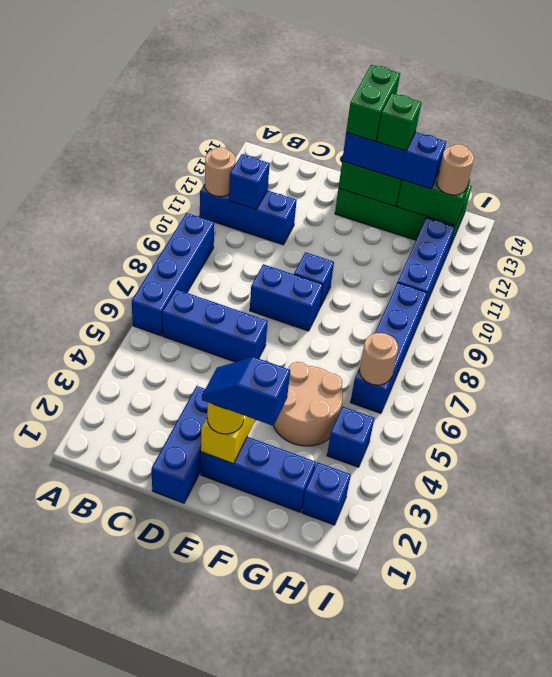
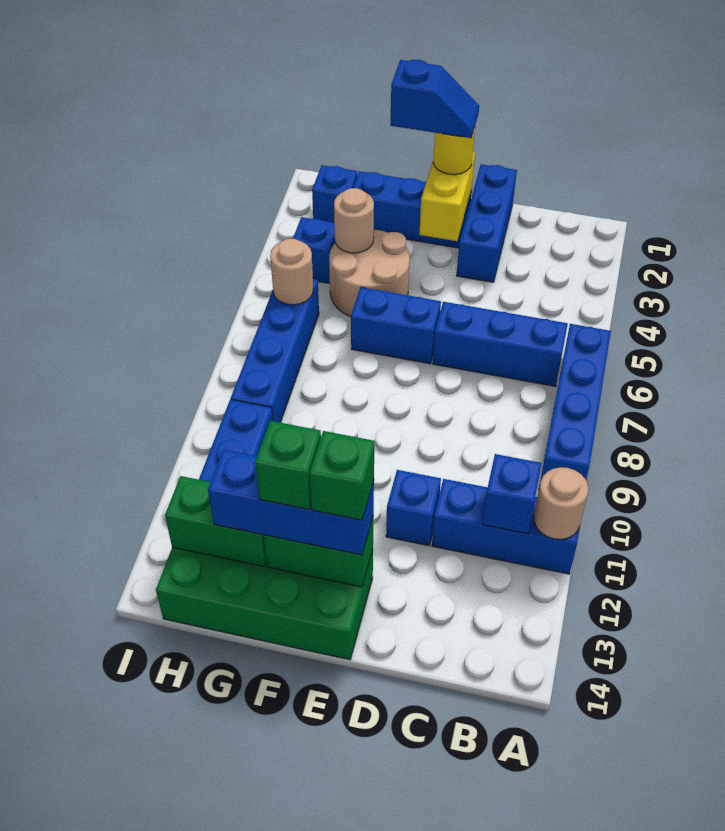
blue brick D8:E8 level 1 -> blue brick E6:F6 level 1
blue brick E9 level 1 -> blue brick D11 level 1
green brick E13:E14 level 4 -> green brick E13 level 4
tan round brick H13 level 3 -> tan round brick G4 level 2

